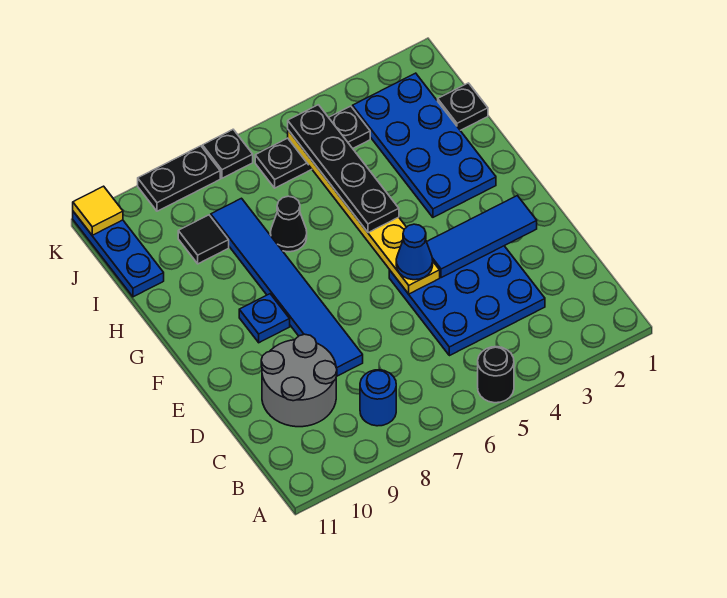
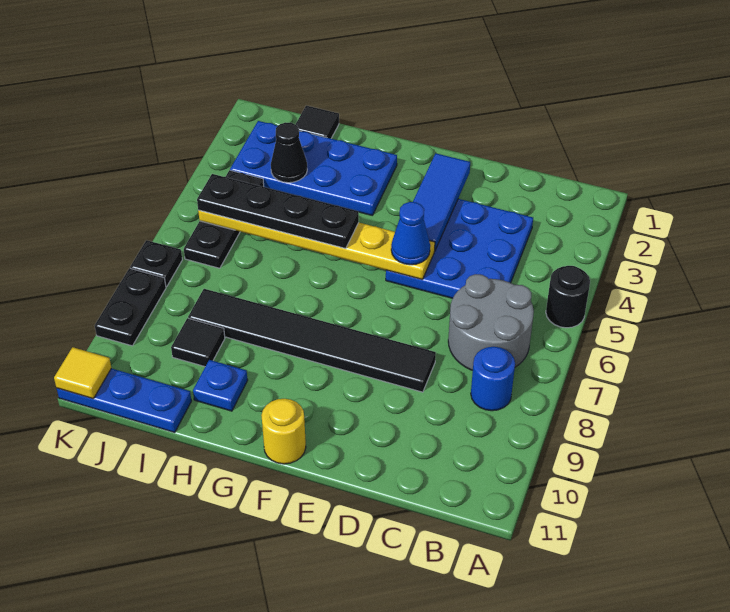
grey round brick C9:D10 level 1 -> grey round brick B6:C7 level 1
blue tile D8:I8 level 1 -> black tile D8:I8 level 1
blue plate F9 level 1 -> blue plate H10 level 1
none -> yellow round brick F11 level 1
black cone H7 level 1 -> black cone I3 level 2
black plate I1 level 1 -> black tile I1 level 1

